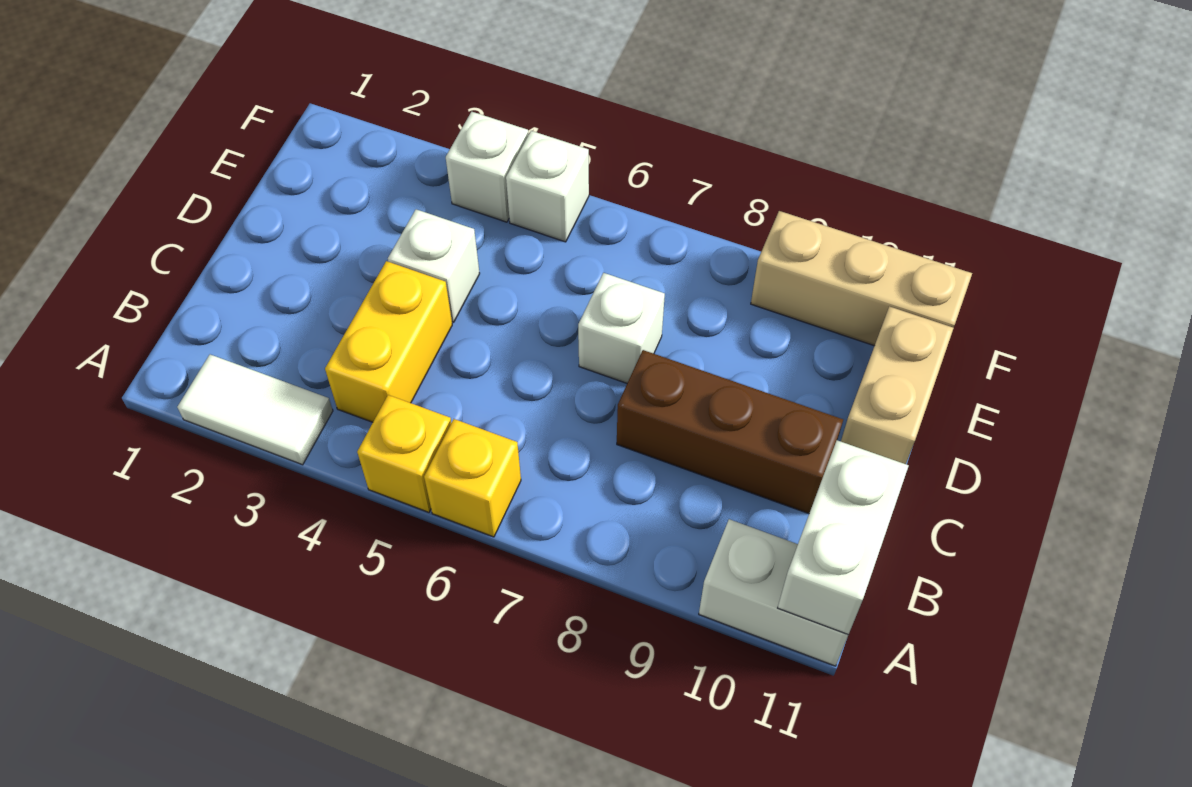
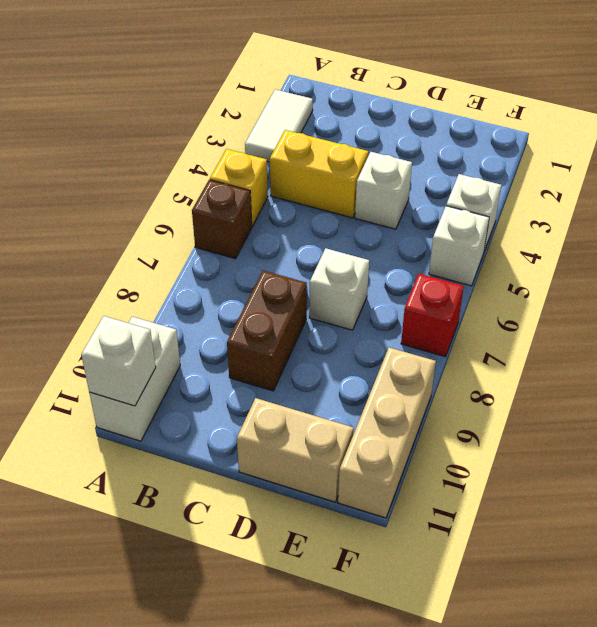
yellow brick A6 level 1 -> brown brick A6 level 1
white brick A11:B11 level 2 -> white brick A11 level 2
brown brick C8:C10 level 1 -> brown brick C8:C9 level 1
none -> red brick F7 level 1

